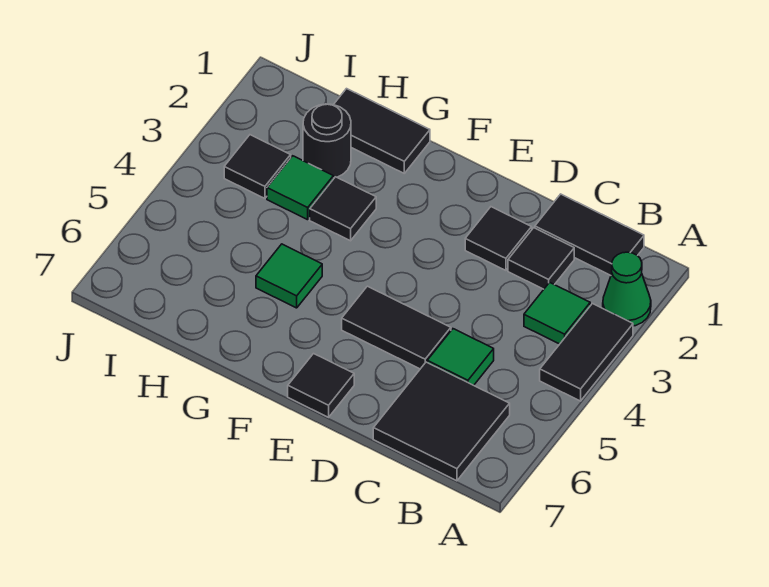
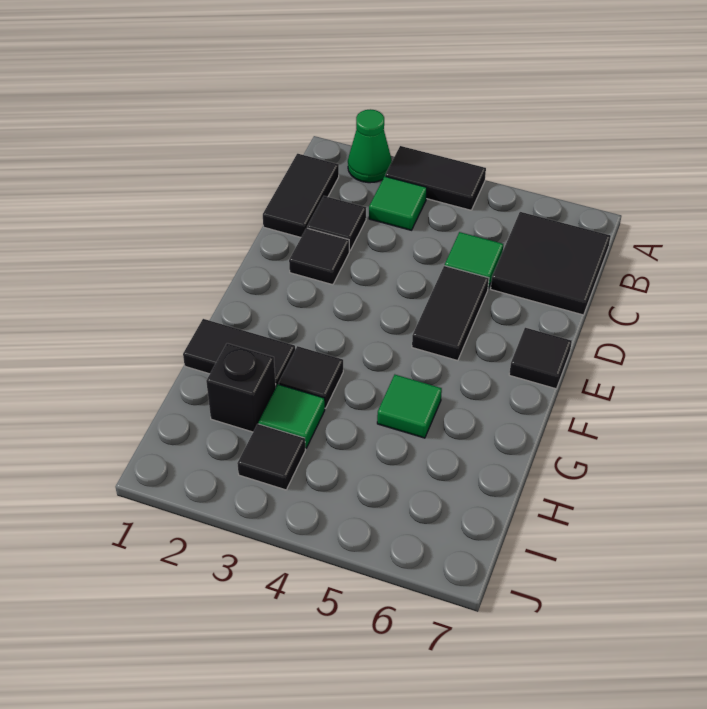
black tile G1:H1 level 1 -> black tile G1:G2 level 1
black round brick H2 level 1 -> black brick H2 level 1

